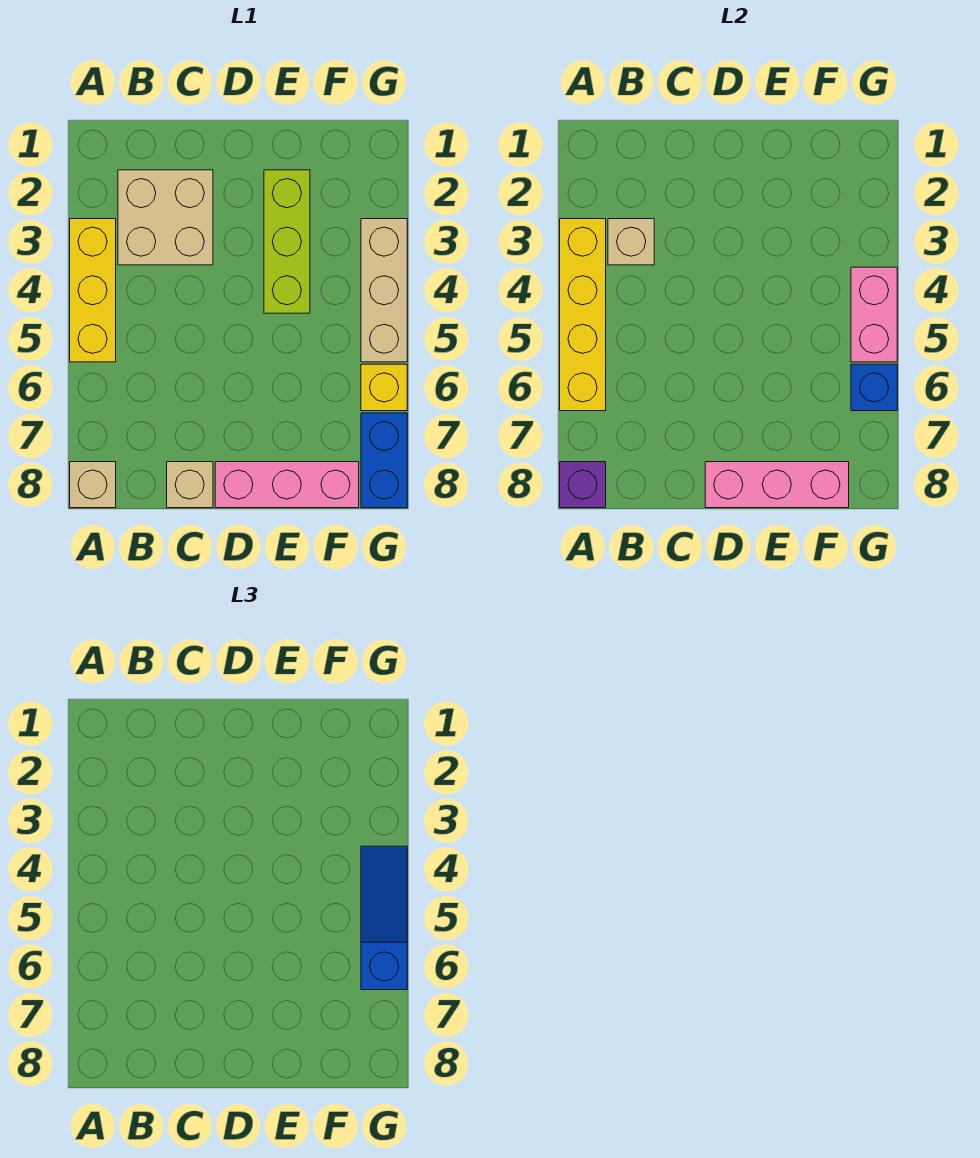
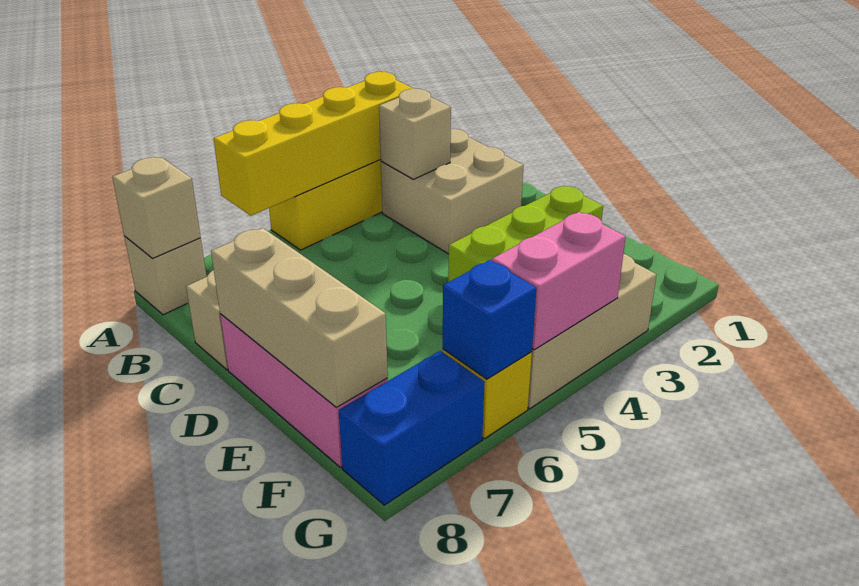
purple brick A8 level 2 -> tan brick A8 level 2
pink brick D8:F8 level 2 -> tan brick D8:F8 level 2
blue slope G4:G6 level 3 top 6 -> none

